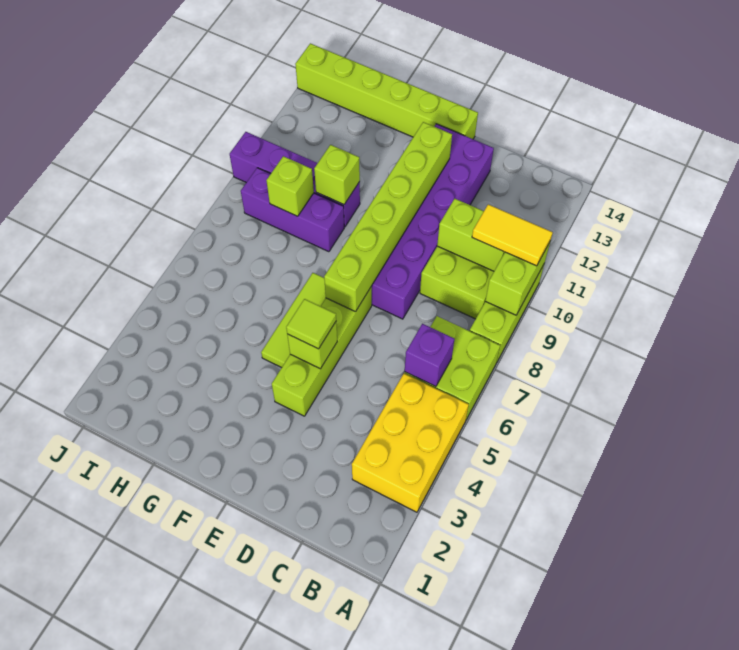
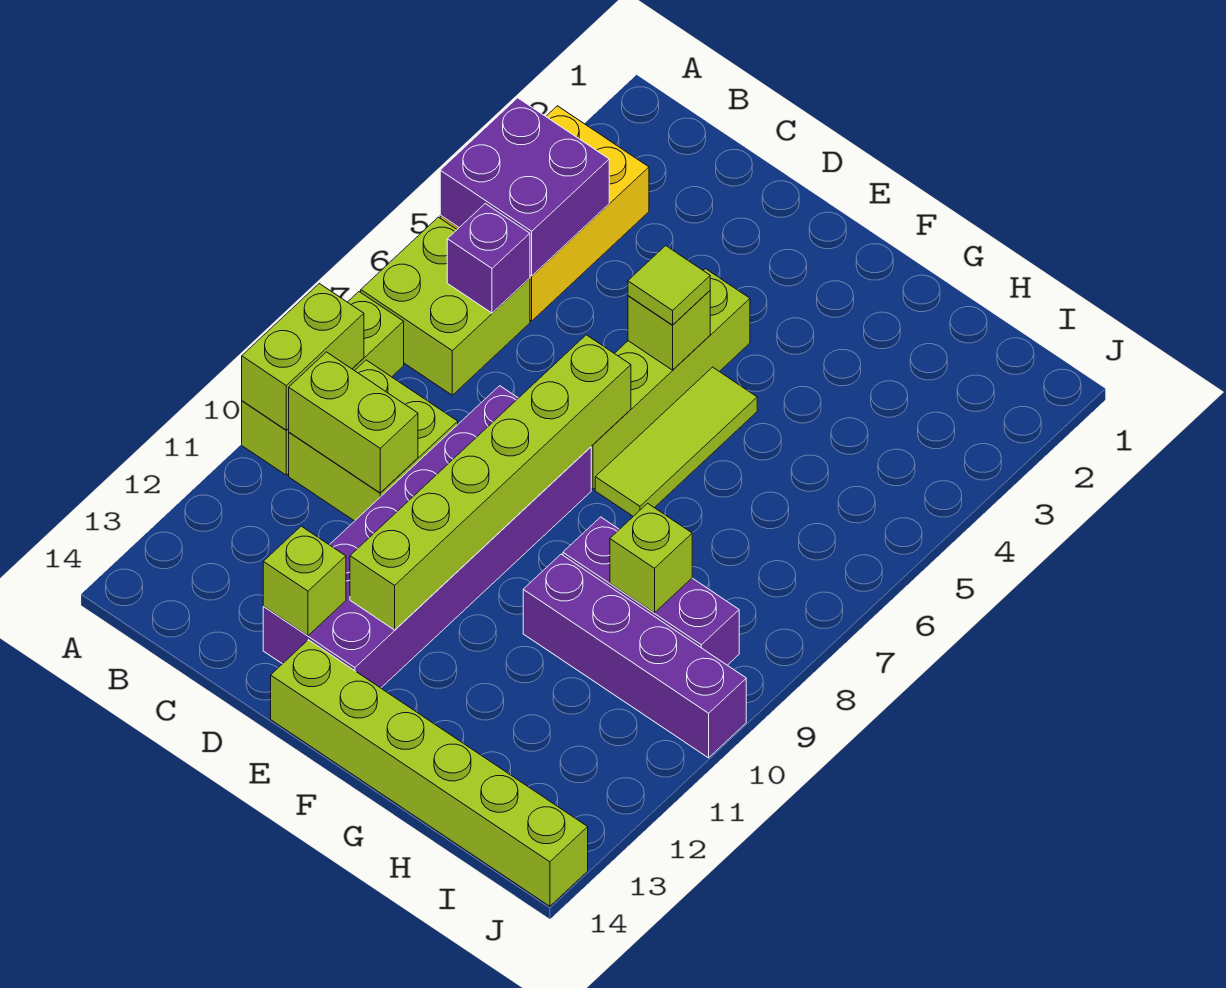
none -> purple brick A4:B5 level 2
yellow tile A10:B10 level 3 -> none
lime brick G10 level 2 -> lime brick D13 level 2

